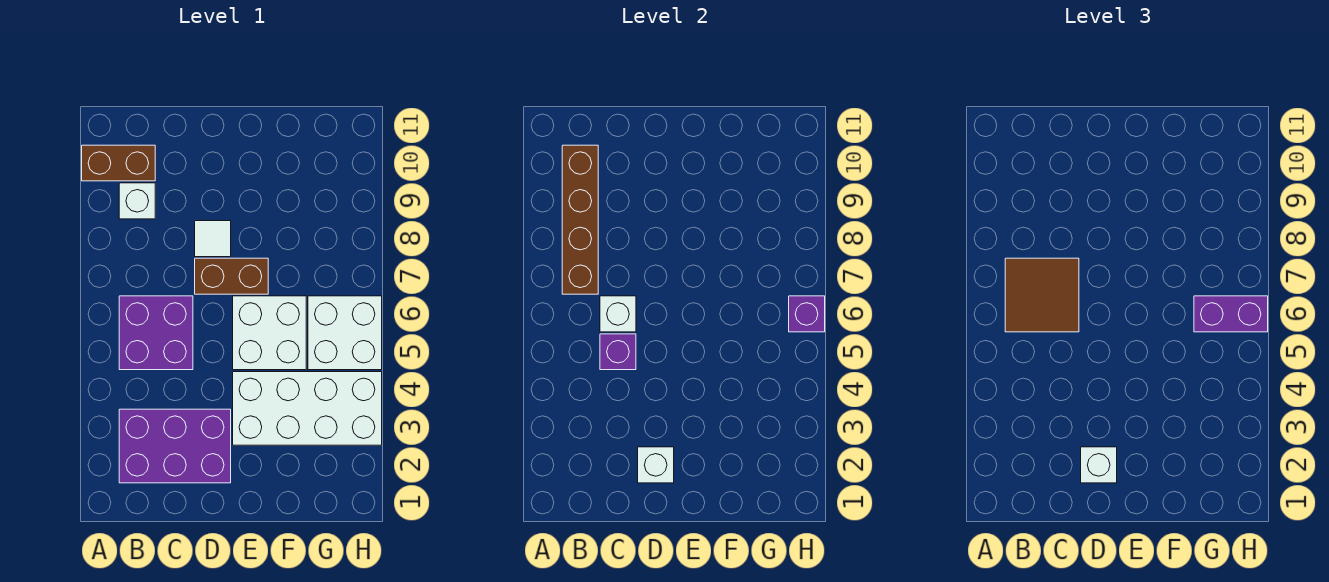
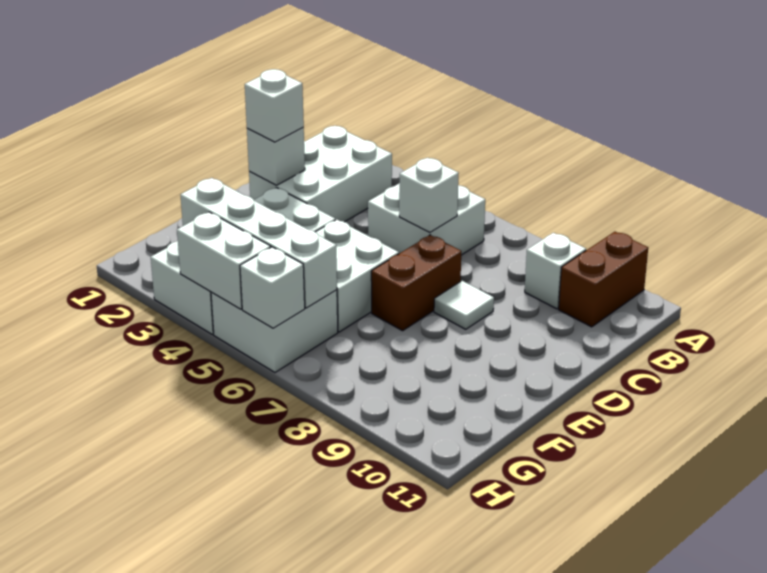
purple brick B2:D3 level 1 -> white brick B2:D3 level 1
purple brick B5:C6 level 1 -> white brick B5:C6 level 1
brown tile B6:C7 level 3 -> none
brown brick B7:B10 level 2 -> none
purple brick C5 level 2 -> none
none -> white brick G3:G6 level 2
purple brick G6:H6 level 3 -> none
none -> white brick H4:H5 level 2
purple brick H6 level 2 -> white brick H6 level 2

